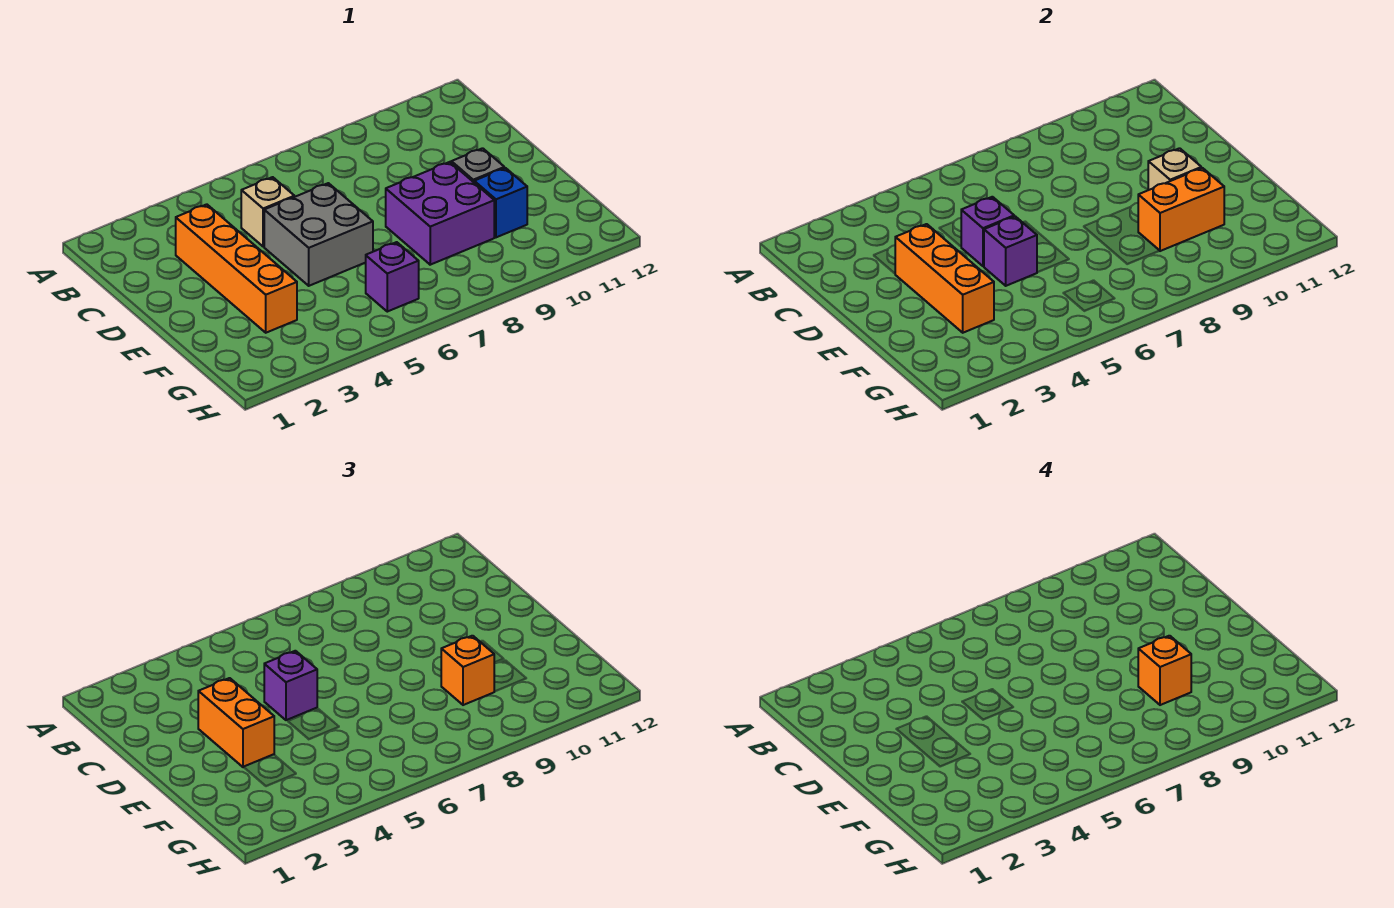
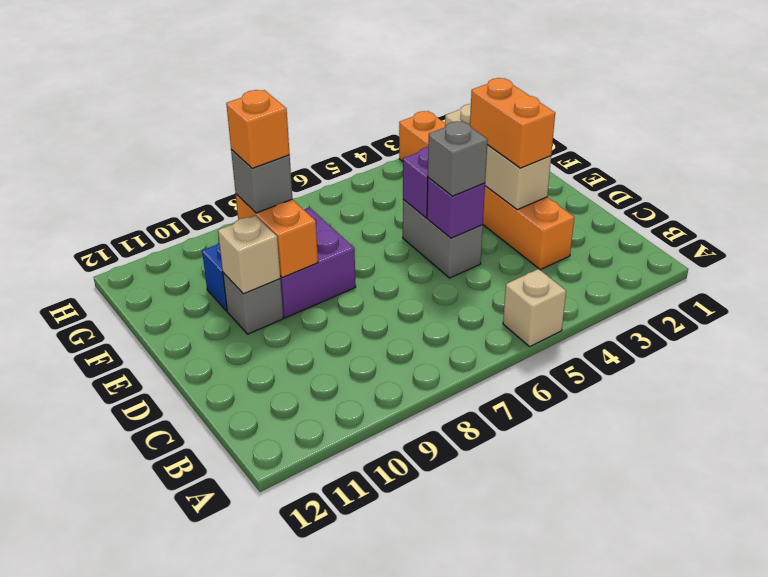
orange brick C3:F3 level 1 -> orange brick C3:H3 level 1
tan brick C5 level 1 -> tan brick A5 level 1
orange brick D3:F3 level 2 -> tan brick D3:F3 level 2
grey brick D5:E6 level 1 -> grey brick D5:E5 level 1
purple brick D5 level 3 -> grey brick D5 level 3
orange brick F9:F10 level 2 -> orange brick E9:F9 level 2
orange brick F9 level 3 -> grey brick F9 level 3
purple brick G6 level 1 -> none

